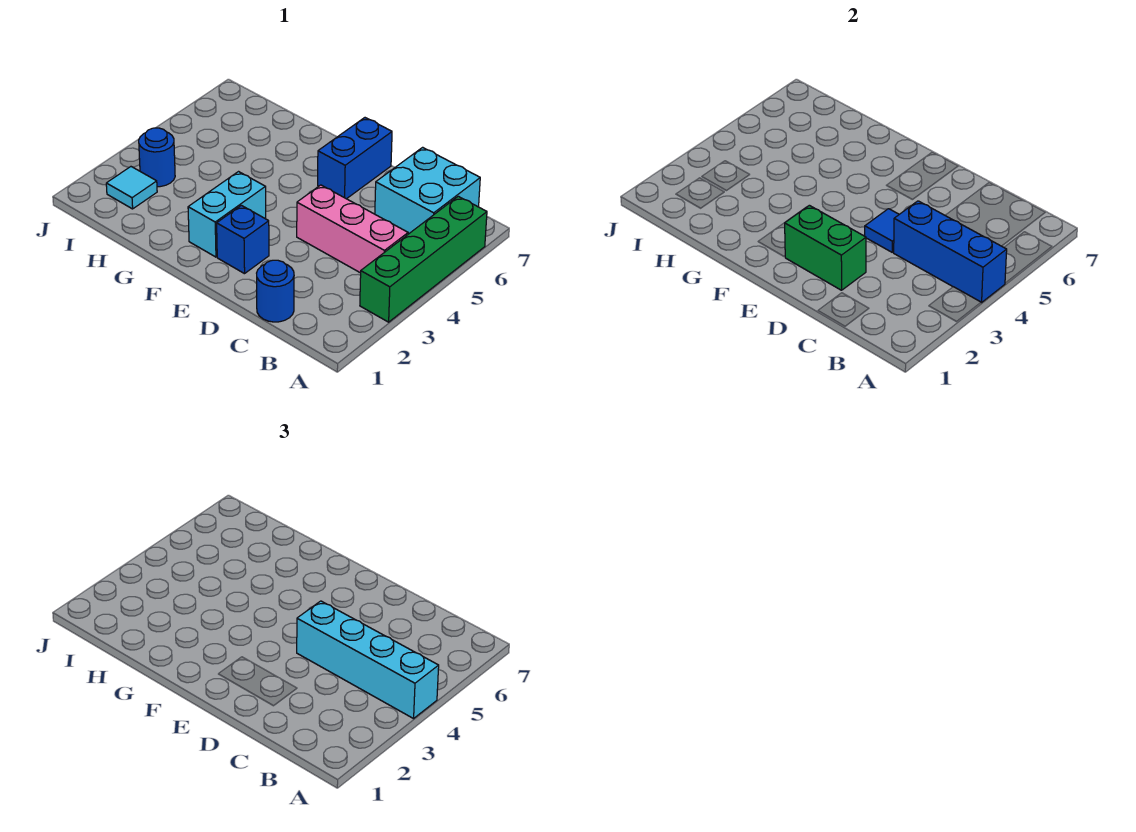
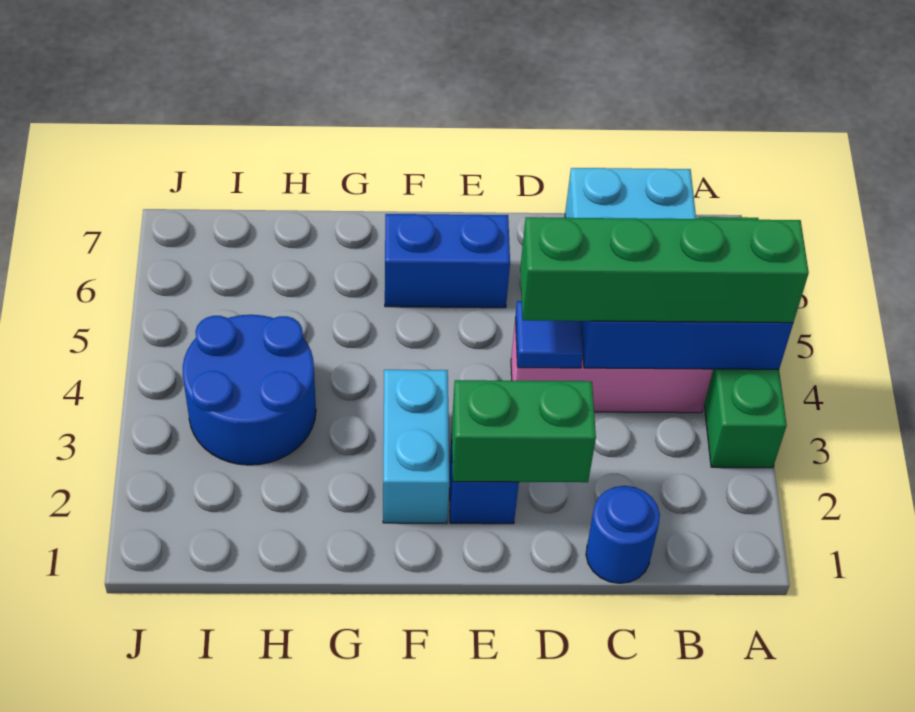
cyan brick A4:D4 level 3 -> green brick A4:D4 level 3
blue brick E6:E7 level 1 -> blue brick E6:F6 level 1
cyan tile I2 level 1 -> none
blue round brick I3 level 1 -> blue round brick H3:I4 level 1

